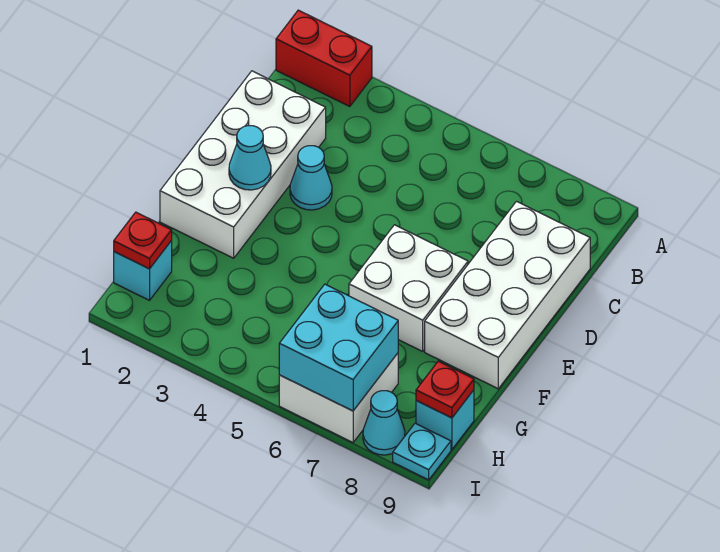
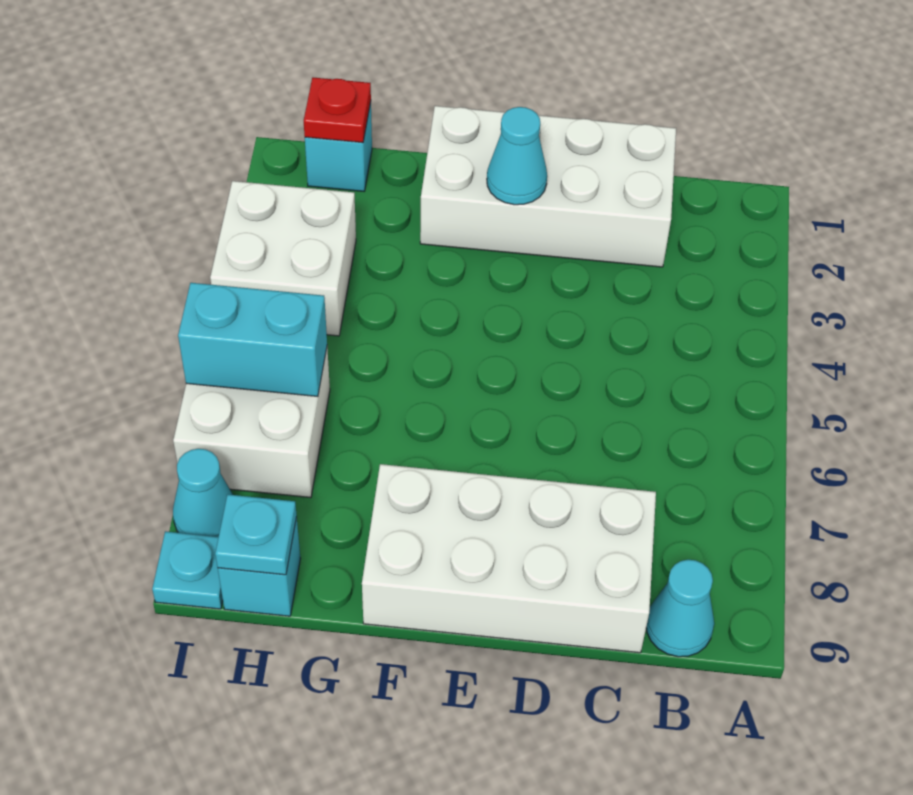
red brick A1:A2 level 1 -> none
cyan cone D3 level 1 -> cyan cone B9 level 1
white brick E6:F7 level 1 -> white brick H3:I4 level 1
cyan brick H6:I7 level 2 -> cyan brick H6:I6 level 2
red plate H9 level 2 -> cyan plate H9 level 2

